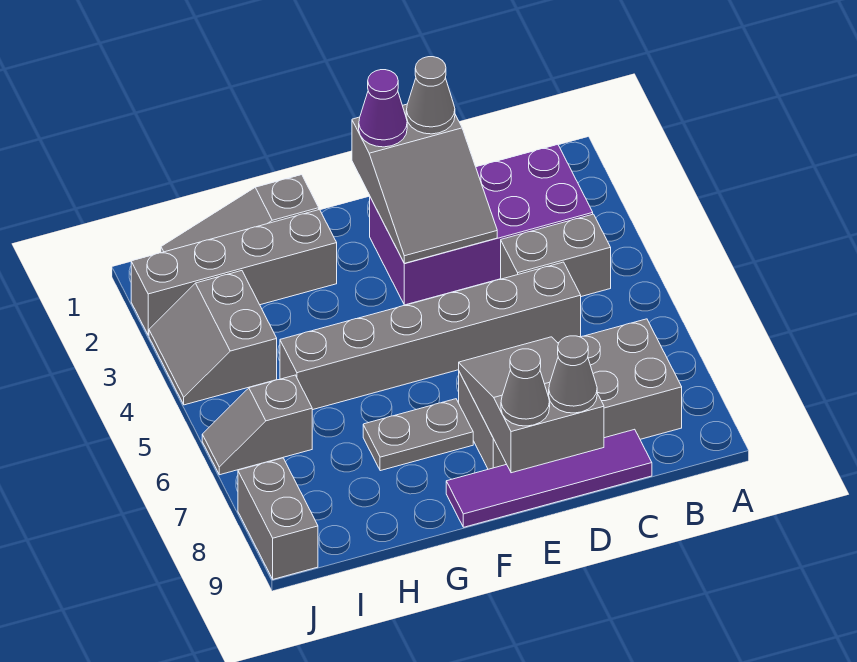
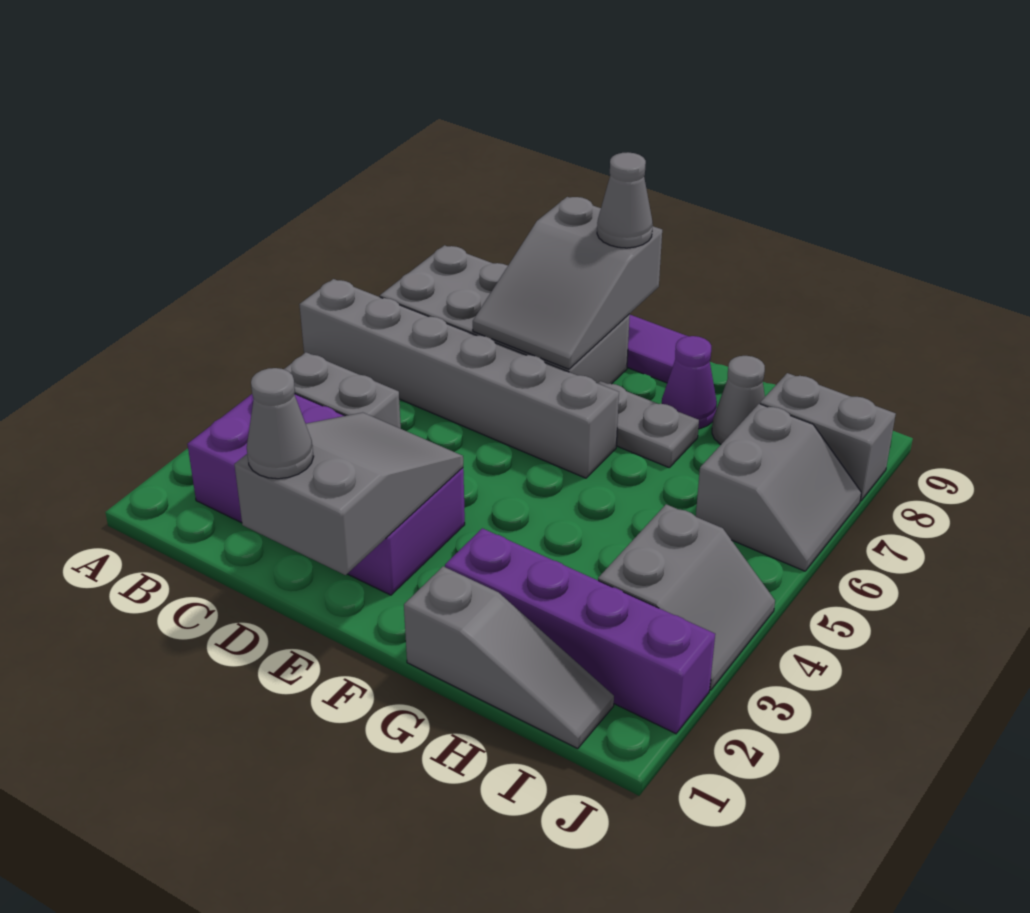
grey brick C5:H5 level 1 -> grey brick A6:F6 level 1
grey cone D9 level 3 -> grey cone H8 level 1
purple cone E1 level 3 -> purple cone G8 level 1
grey brick G2:J2 level 1 -> purple brick G2:J2 level 1
grey slope I6:J6 level 1 top I -> grey slope I6:J7 level 1 top I
grey brick J8:J9 level 1 -> grey brick I8:J8 level 1

